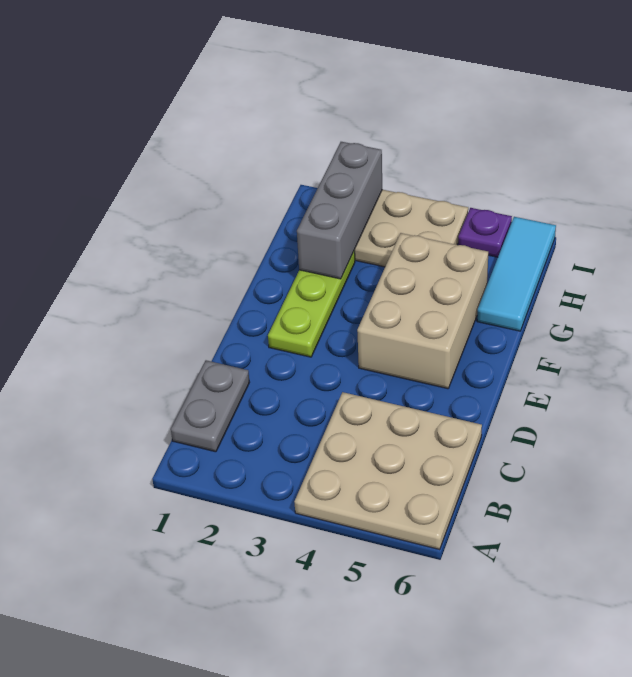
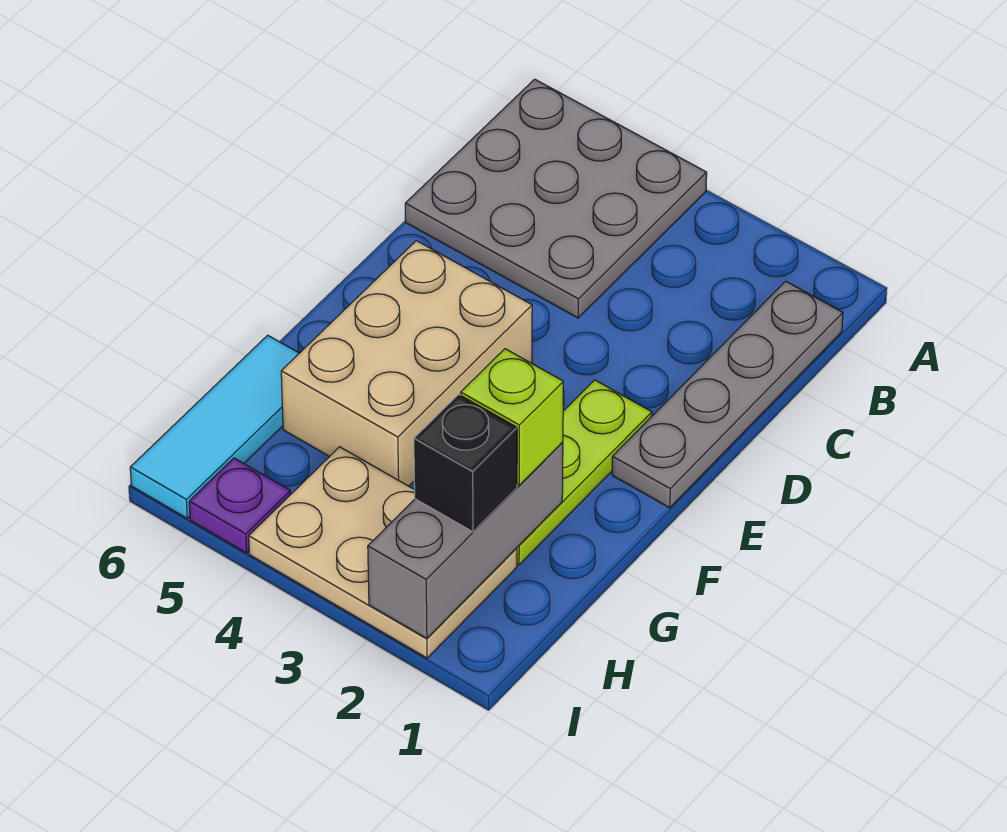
tan plate A4:C6 level 1 -> grey plate A4:C6 level 1
grey plate B1:C1 level 1 -> grey plate B1:E1 level 1
none -> lime brick G2 level 3
none -> black brick H2 level 3

